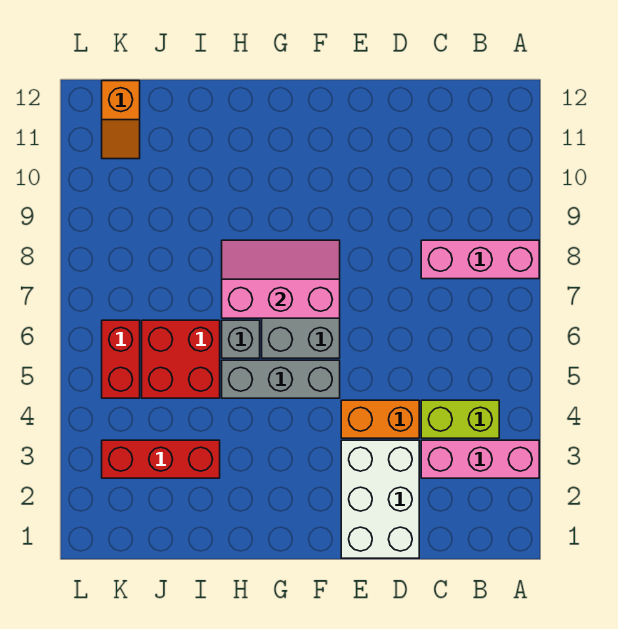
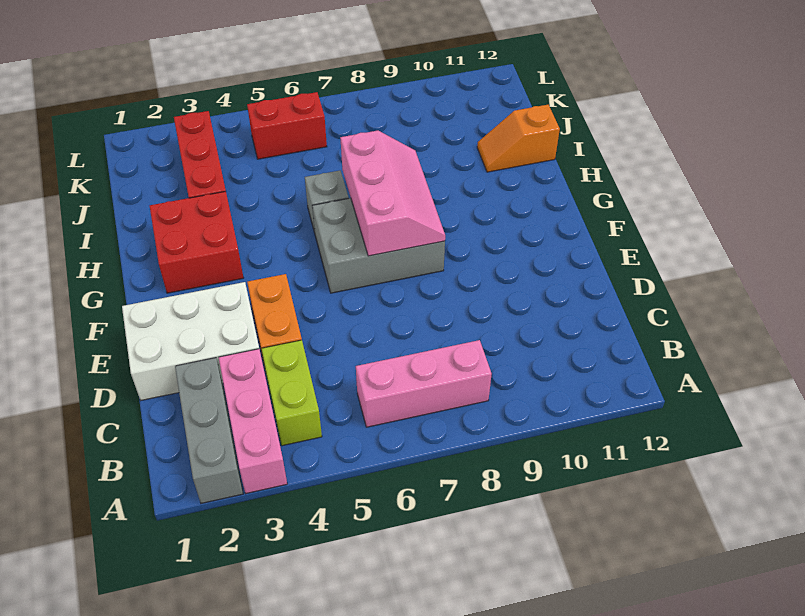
pink brick A8:C8 level 1 -> pink brick B6:B8 level 1
grey brick F5:H5 level 1 -> grey brick A2:C2 level 1
red brick I5:J6 level 1 -> red brick G2:H3 level 1
orange slope K11:K12 level 1 top 12 -> orange slope I11:I12 level 1 top 12

